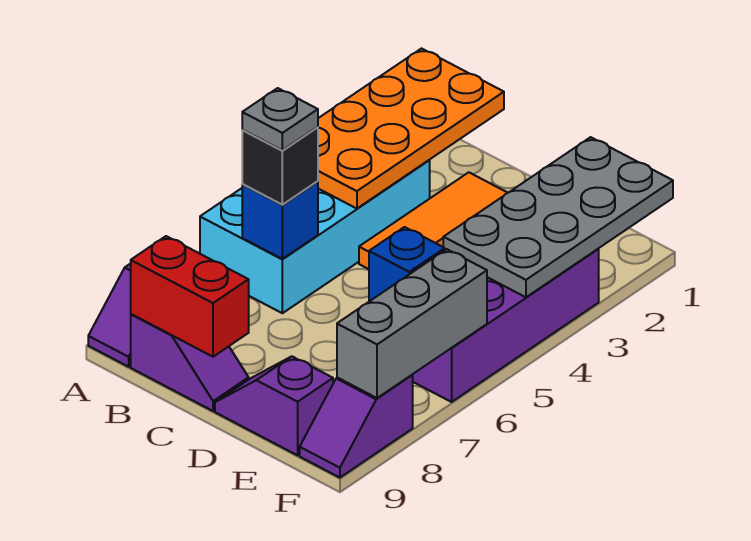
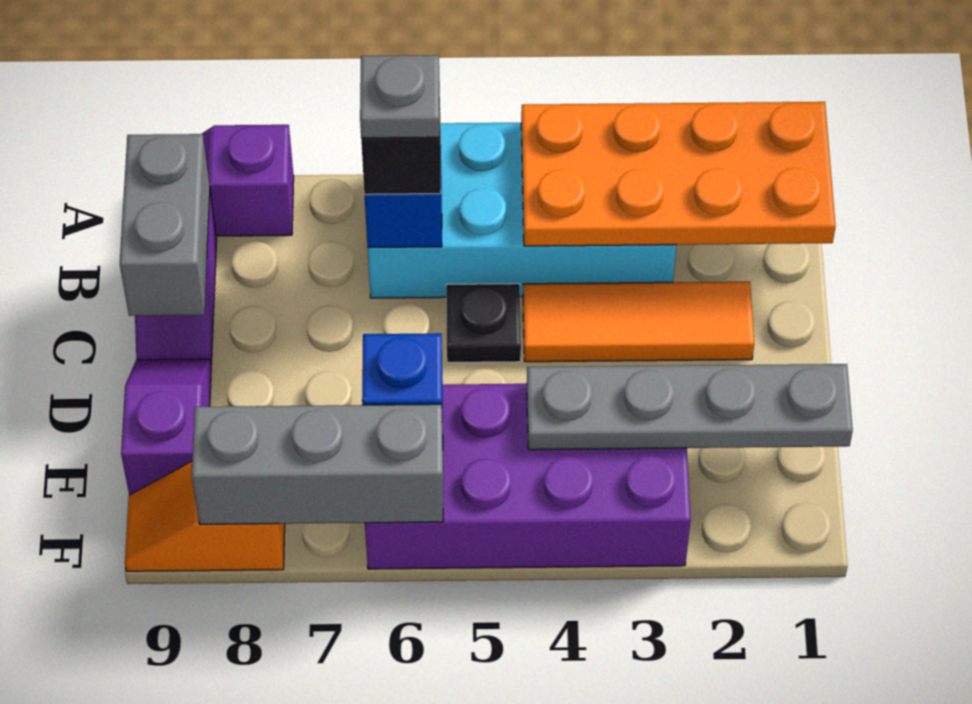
red brick B9:C9 level 2 -> grey brick B9:C9 level 2
none -> black plate C5 level 1
grey plate E1:F4 level 2 -> grey plate E1:E4 level 2
purple slope F8:F9 level 1 top 8 -> orange slope F8:F9 level 1 top 8

